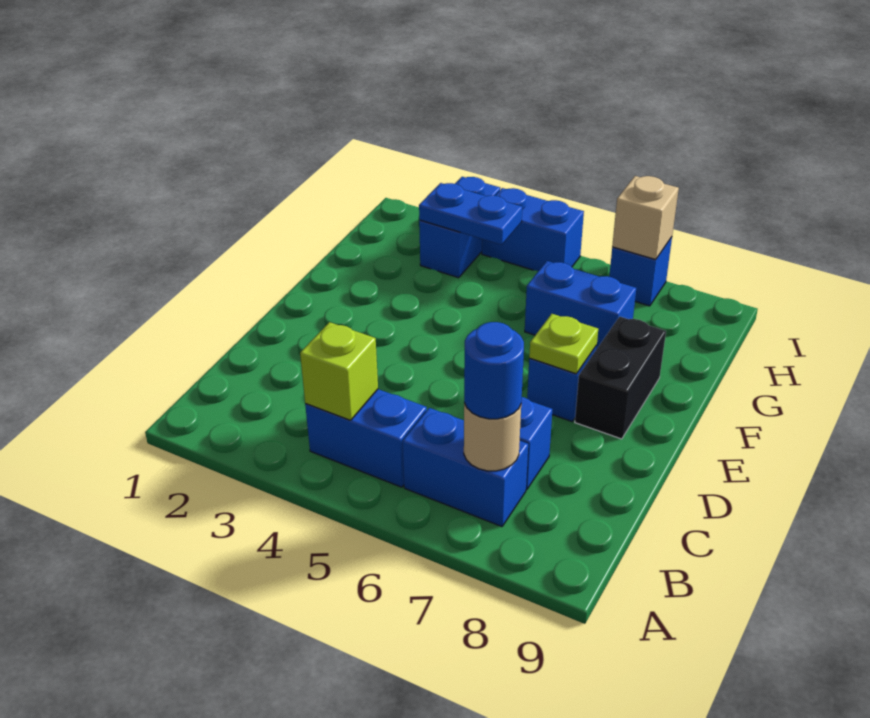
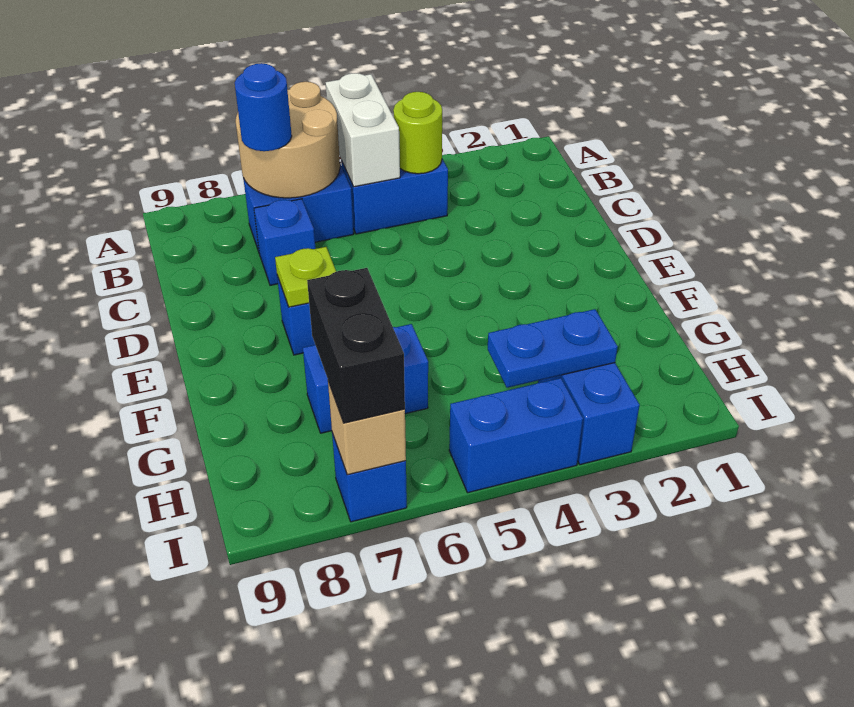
none -> white brick A5:B5 level 2
lime brick B4 level 2 -> lime round brick B4 level 2
tan round brick B7 level 2 -> tan round brick A6:B7 level 2
black brick E8:F8 level 1 -> black brick H7:I7 level 3

